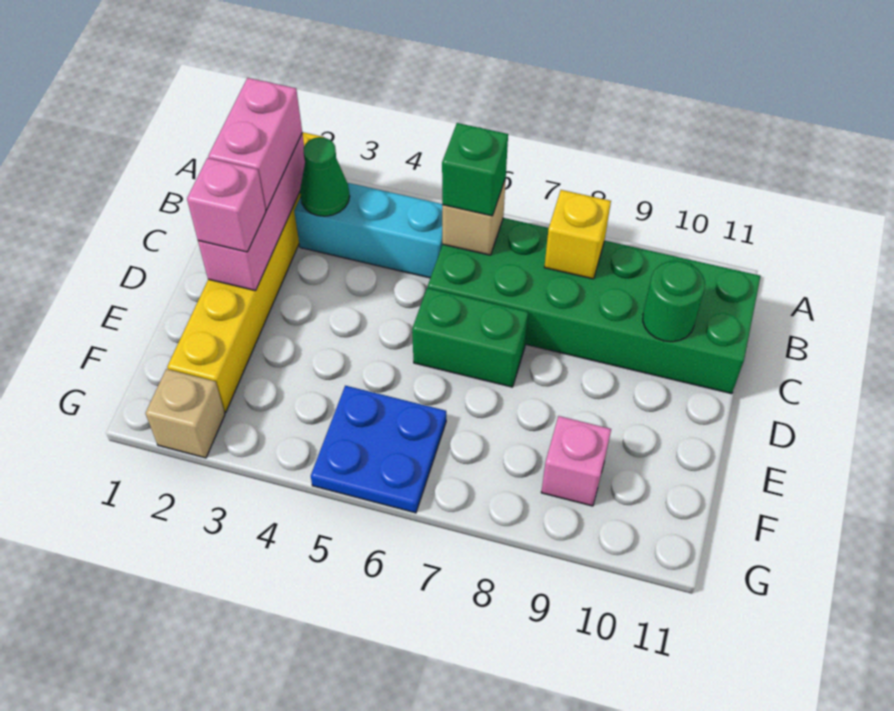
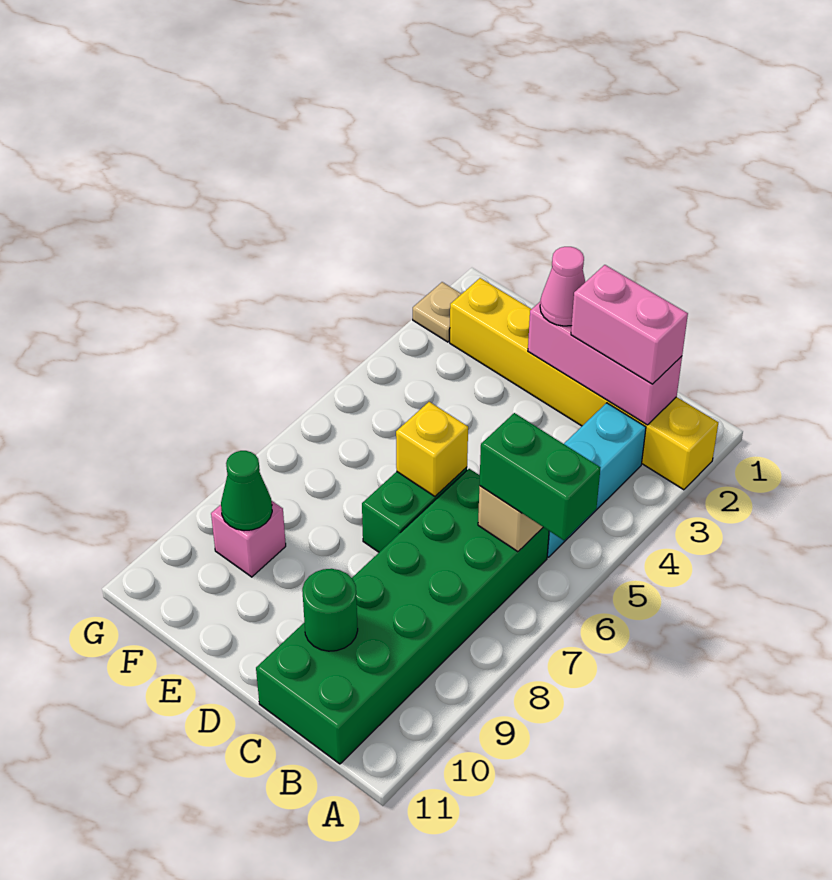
green cone B3 level 2 -> green cone F9 level 2
green brick B6 level 3 -> green brick A6:B6 level 3
yellow brick B8 level 2 -> yellow brick D6 level 2
pink brick D2 level 3 -> pink cone D2 level 3
blue plate F5:G6 level 1 -> none
tan brick G2 level 1 -> tan plate G2 level 1

